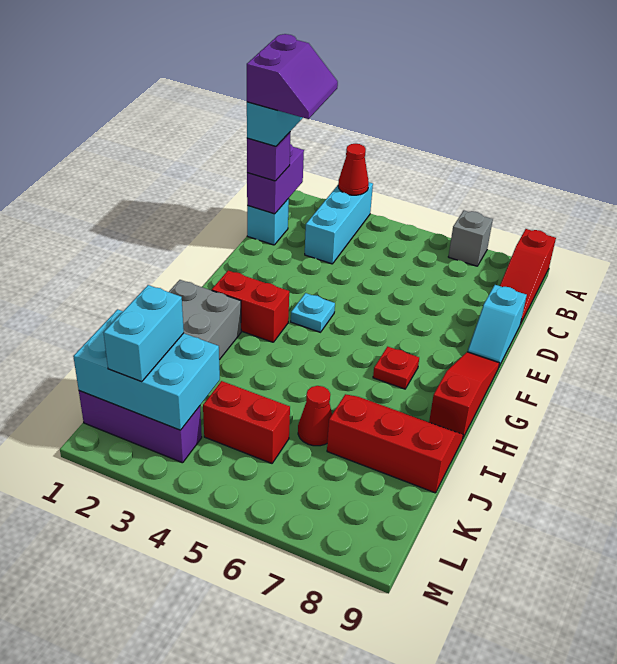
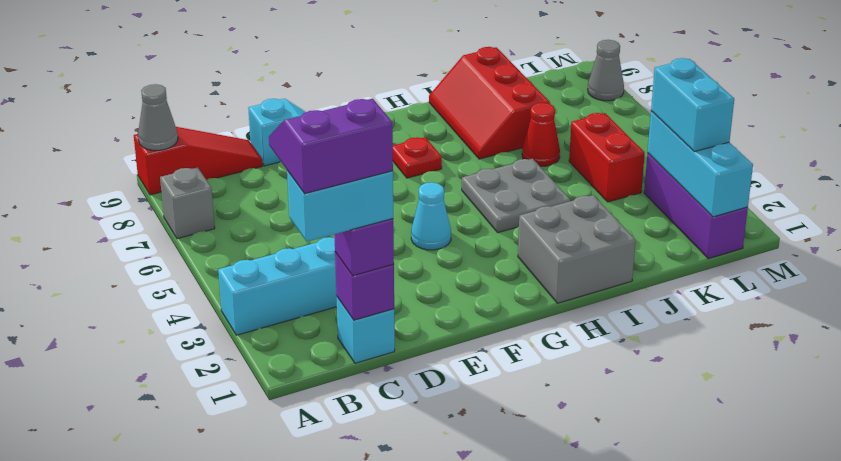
red cone A3 level 2 -> none
none -> grey cone A9 level 2
purple brick B1:C1 level 2 -> purple brick C1 level 2
cyan plate F4 level 1 -> cyan cone F4 level 1
red slope F9:H9 level 1 top H -> none
red brick G2:G3 level 1 -> none
none -> grey plate H4:I5 level 1
cyan brick K1:L3 level 2 -> cyan brick L1:L3 level 2
cyan brick K2:L2 level 3 -> cyan brick L2:L3 level 3
none -> grey cone M8 level 1

